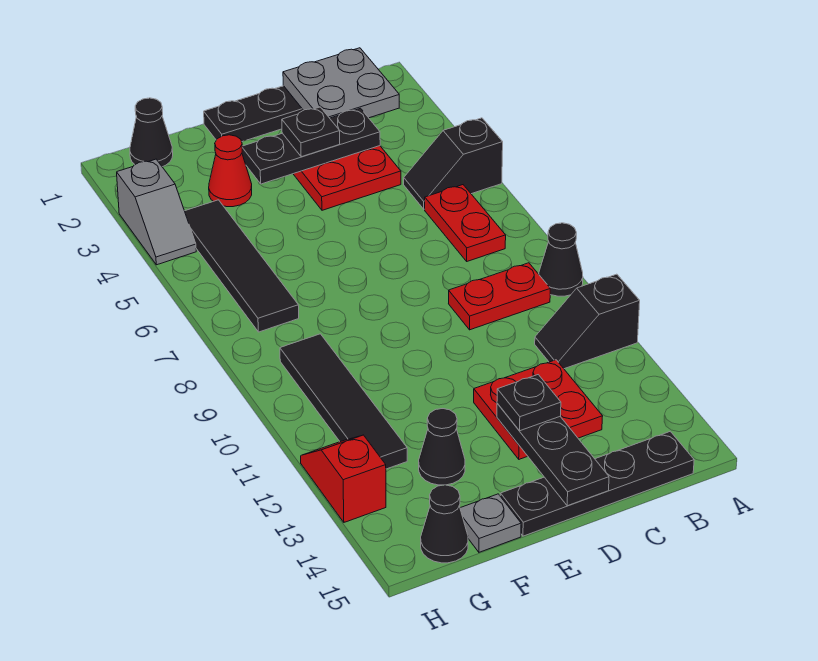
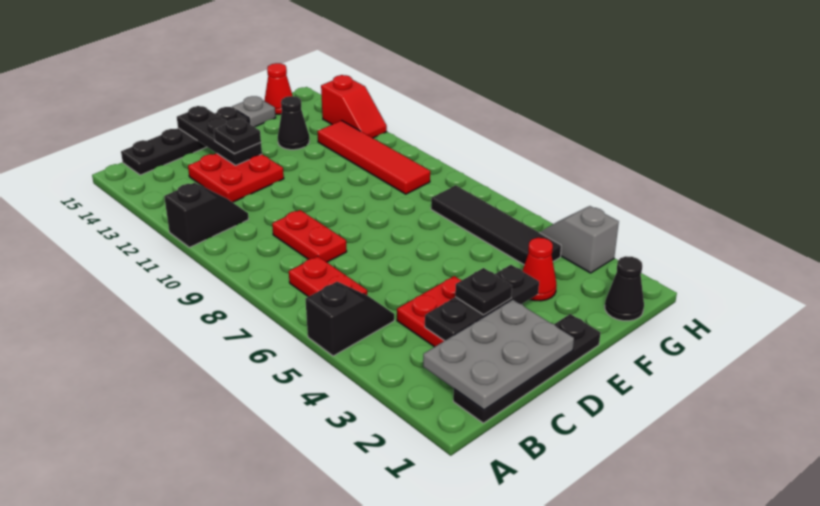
black cone A9 level 1 -> none
grey plate B1:C2 level 2 -> grey plate B1:D2 level 2
red plate B9:C9 level 1 -> red plate C8:C9 level 1
black tile G9:G12 level 1 -> red tile G9:G12 level 1
black cone G15 level 1 -> red cone G15 level 1

